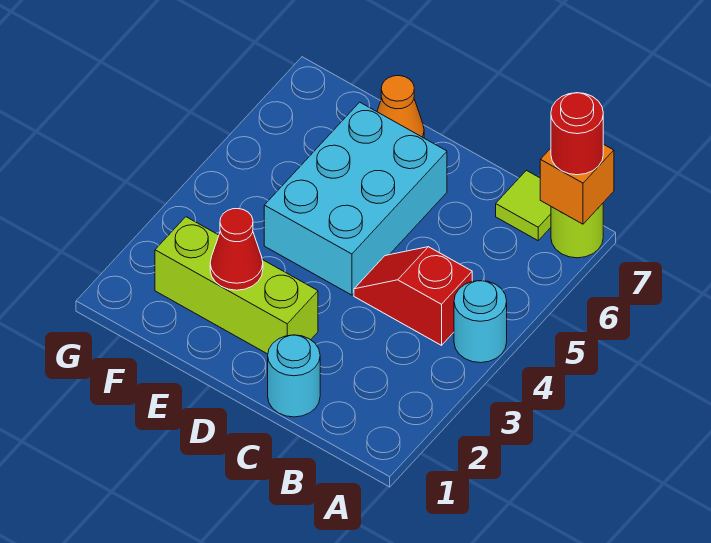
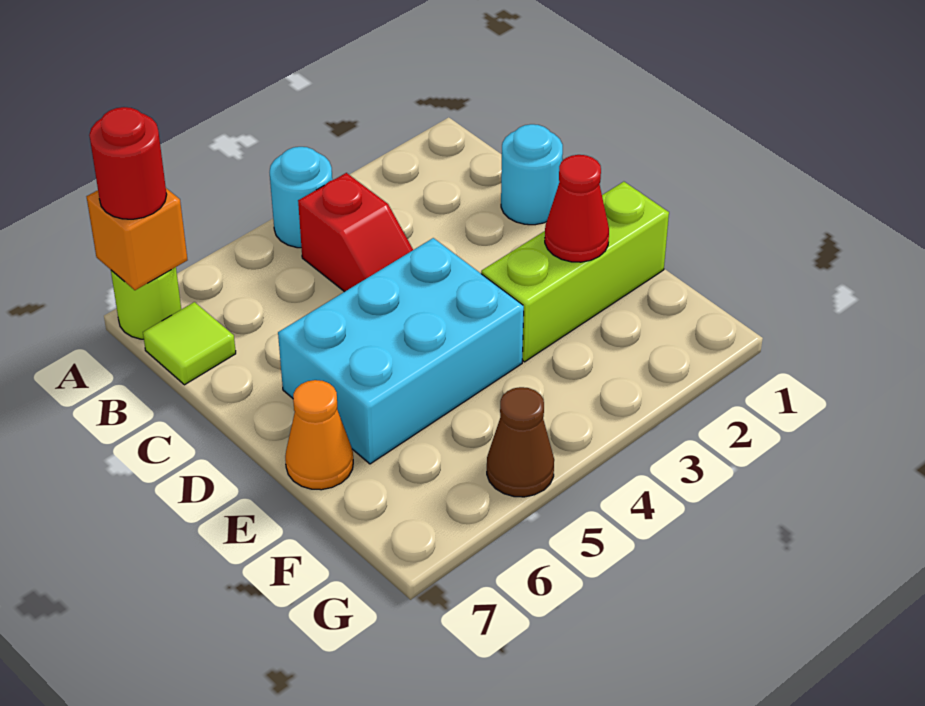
lime brick D2:F2 level 1 -> lime brick E1:E3 level 1
none -> brown cone G5 level 1

